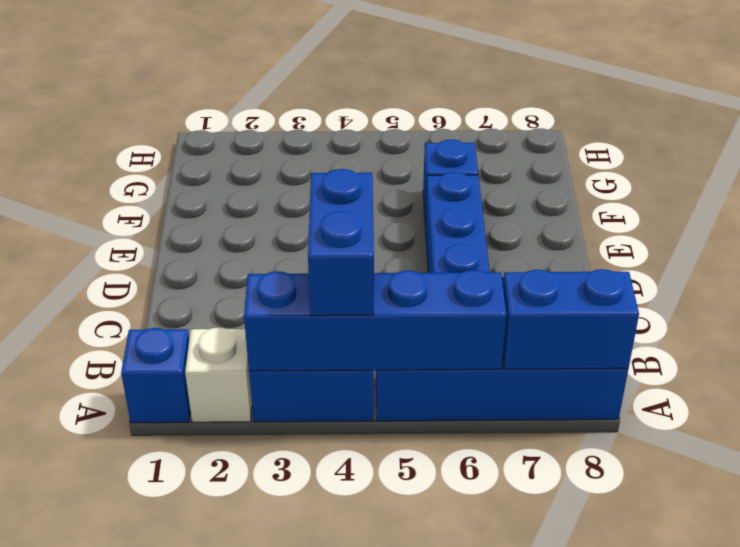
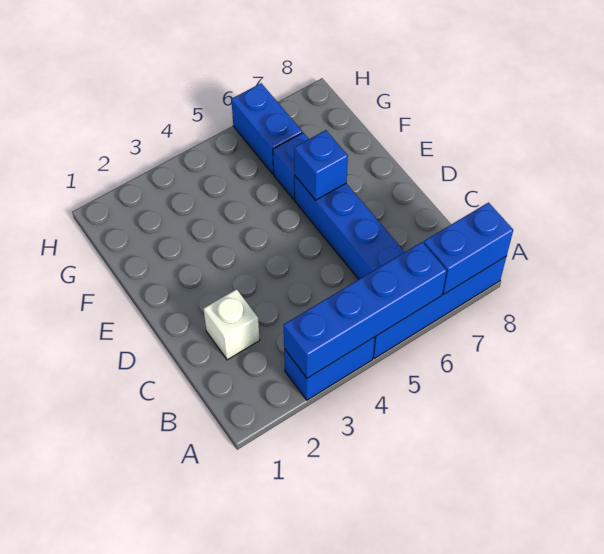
blue brick A1 level 1 -> blue brick E6 level 2
white brick A2 level 1 -> white brick C2 level 1
blue brick A4:B4 level 3 -> blue brick G6:H6 level 1

